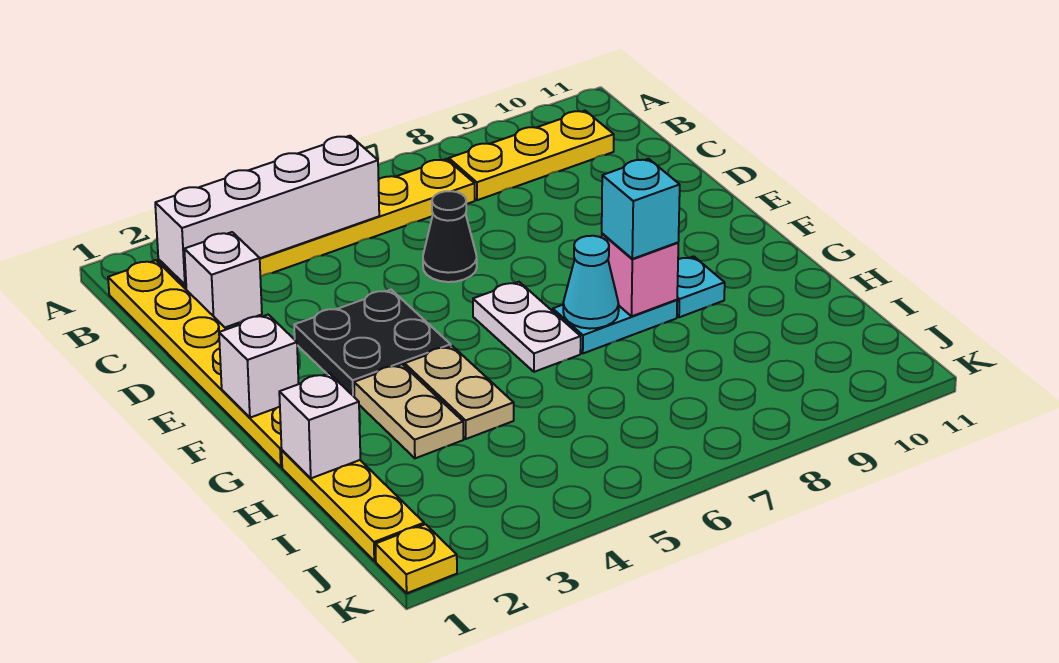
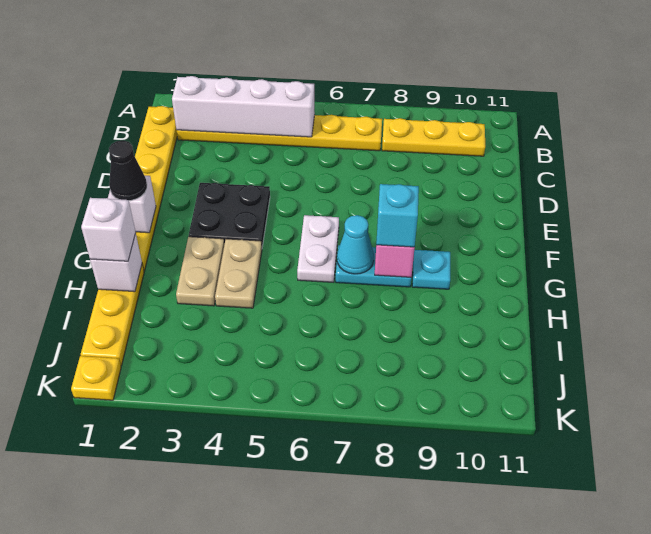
white brick C2 level 1 -> white brick H1 level 3
black cone D6 level 1 -> black cone F1 level 3

